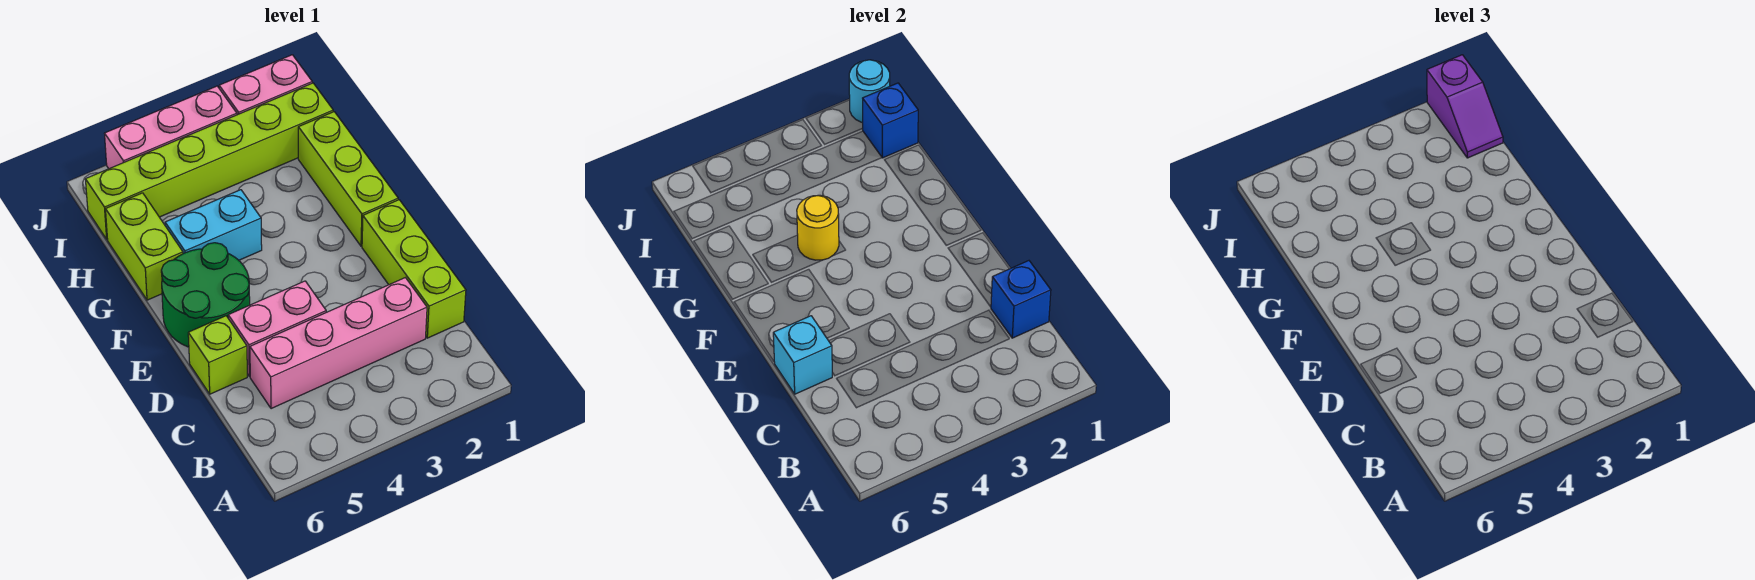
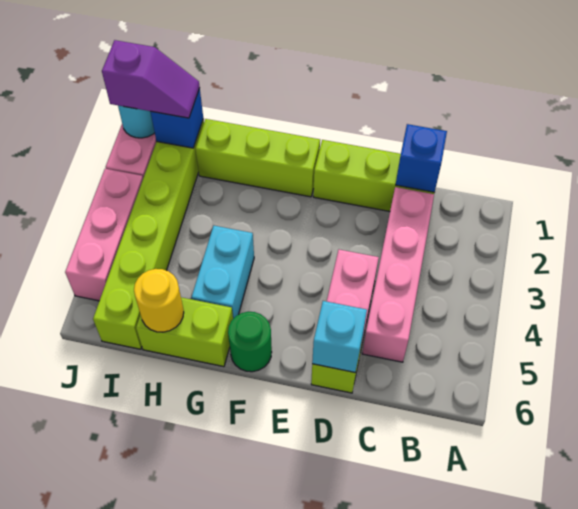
green round brick E5:F6 level 1 -> green round brick F6 level 1
yellow round brick G4 level 2 -> yellow round brick H6 level 2

